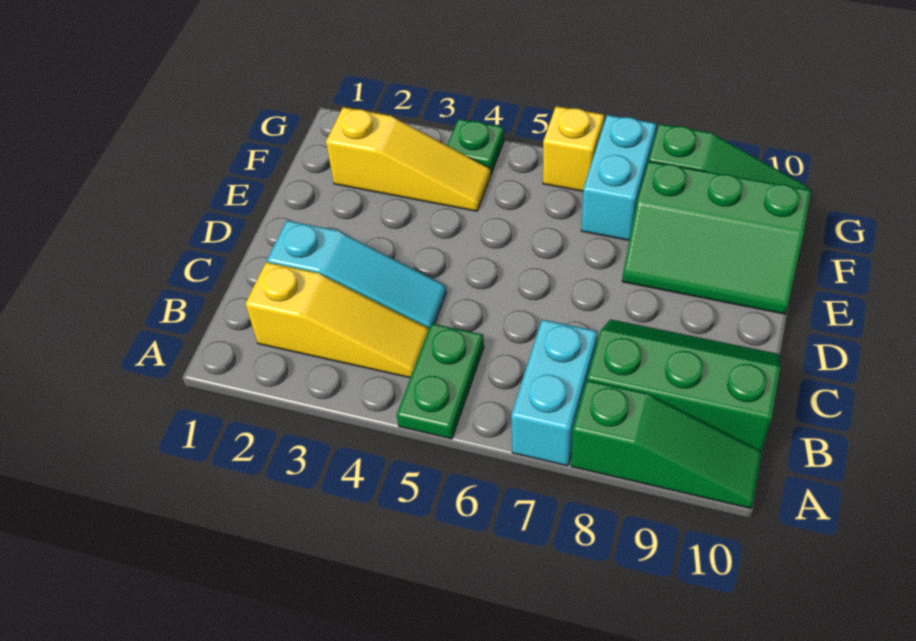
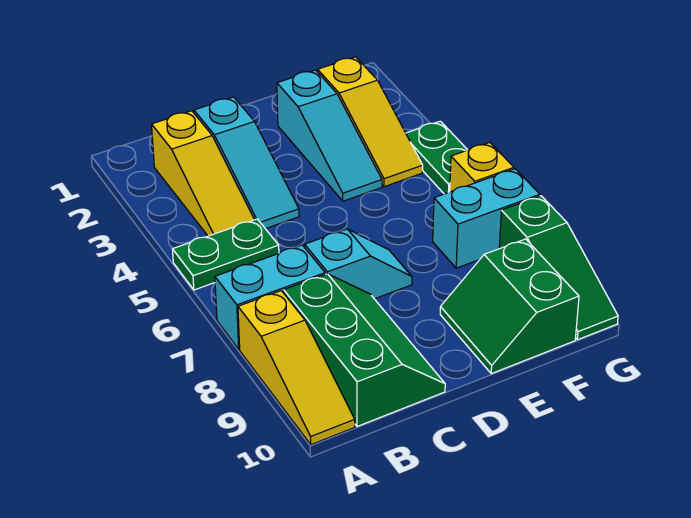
green slope A8:A10 level 1 top 8 -> yellow slope A8:A10 level 1 top 8
none -> cyan slope C7:D7 level 1 top C
none -> cyan slope E2:E4 level 1 top 2
green slope E8:F10 level 1 top F -> green slope E9:F10 level 1 top F
green plate G4 level 1 -> green plate G4:G5 level 1

